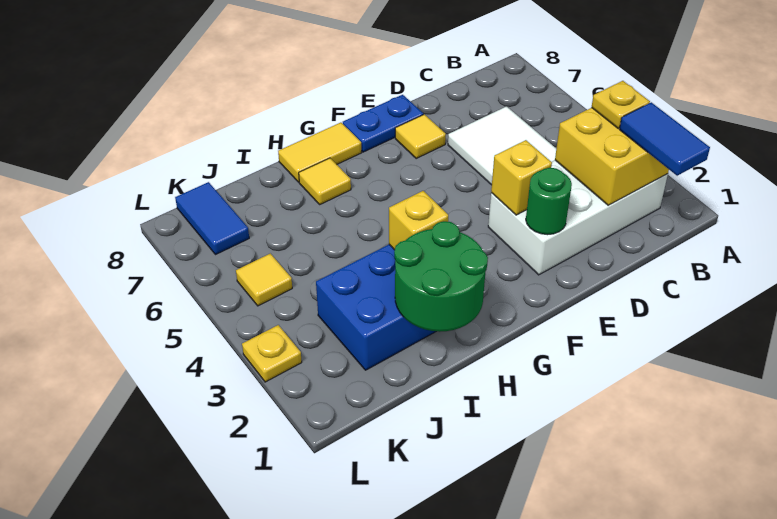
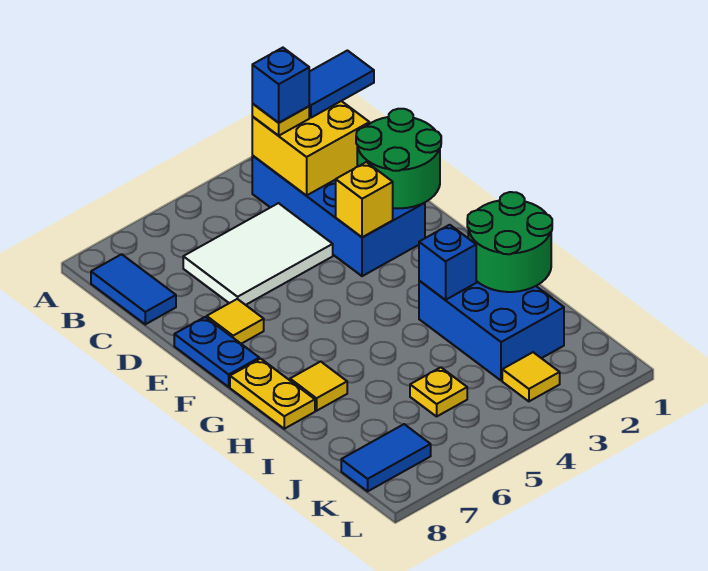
white brick B2:E3 level 1 -> blue brick B2:E3 level 1
none -> blue brick B3 level 4
none -> blue tile B8:C8 level 1
green round brick E2 level 2 -> green round brick D1:E2 level 2
yellow tile G8:H8 level 1 -> yellow plate G8:H8 level 1
yellow brick H3 level 2 -> blue brick H3 level 2
yellow tile K5 level 1 -> yellow tile K3 level 1
yellow plate L3 level 1 -> yellow plate J5 level 1

